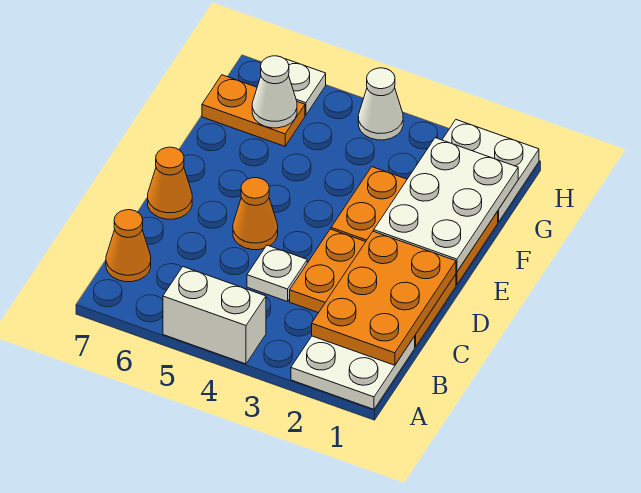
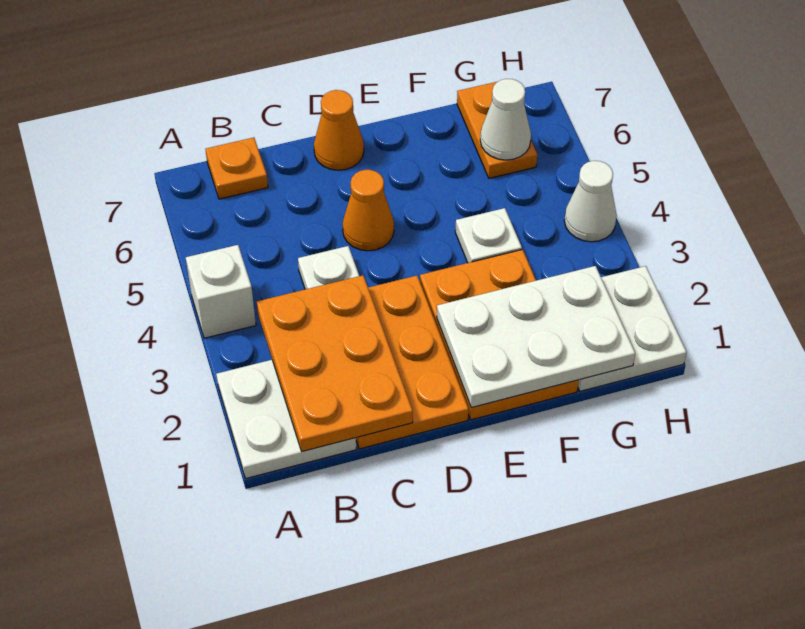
white brick A4:A5 level 1 -> white brick A4 level 1
orange plate B1:D2 level 2 -> orange plate B1:C3 level 2
orange cone B7 level 1 -> orange plate B7 level 1
white plate H6 level 1 -> white plate F4 level 1

